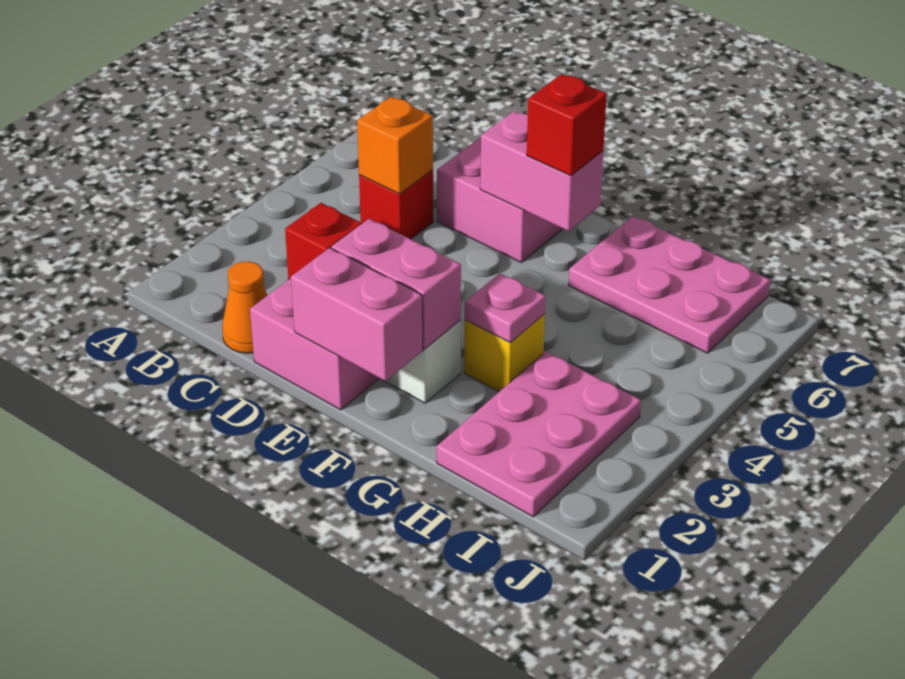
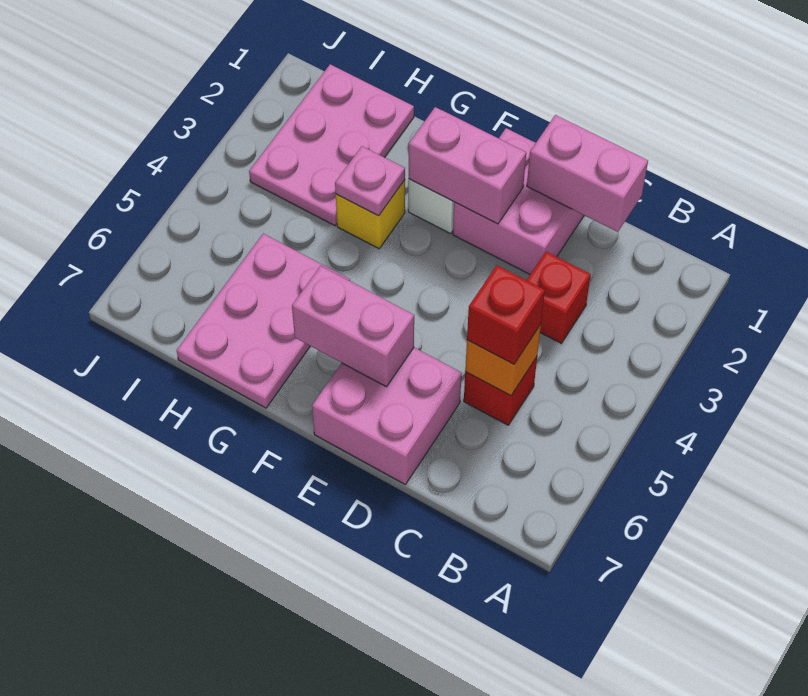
orange cone C1 level 1 -> none
pink brick E1:F1 level 2 -> pink brick C1:D1 level 2
red brick F6 level 3 -> red brick C5 level 3
pink plate G6:I7 level 1 -> pink plate G5:H7 level 1

